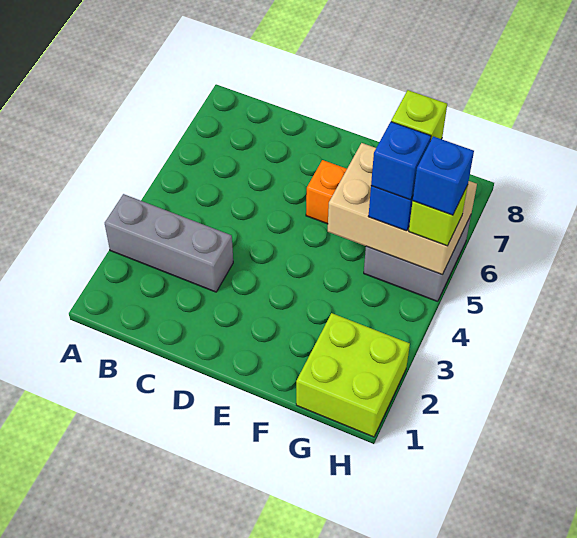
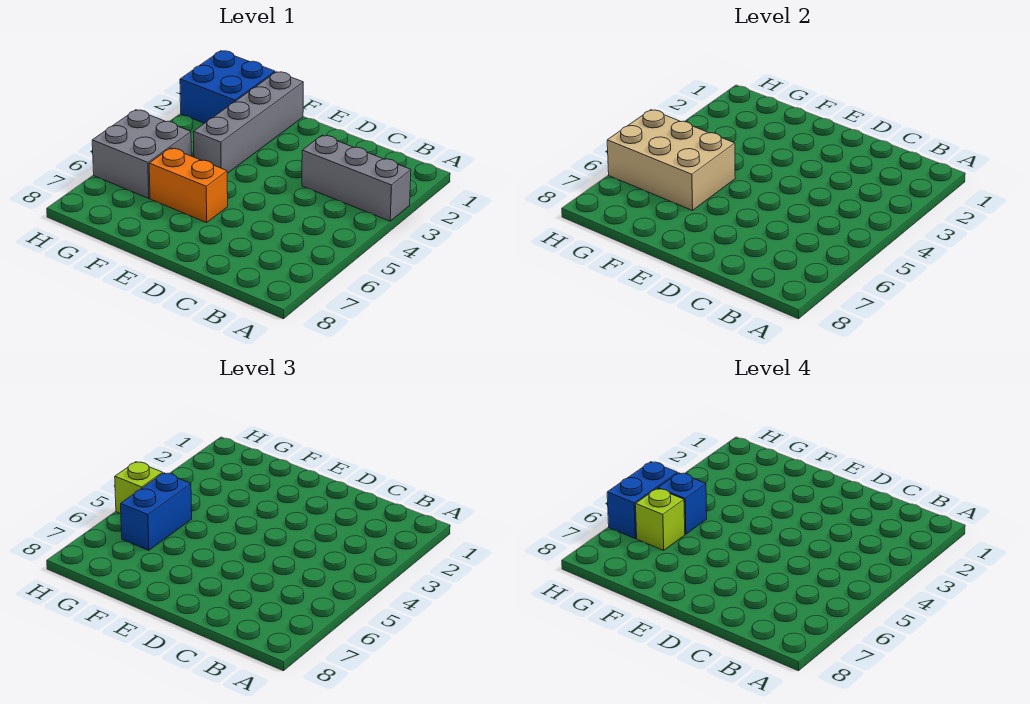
none -> grey brick F1:F4 level 1
lime brick G1:H2 level 1 -> blue brick G1:H2 level 1
blue brick H5 level 4 -> blue brick H5:H6 level 4

